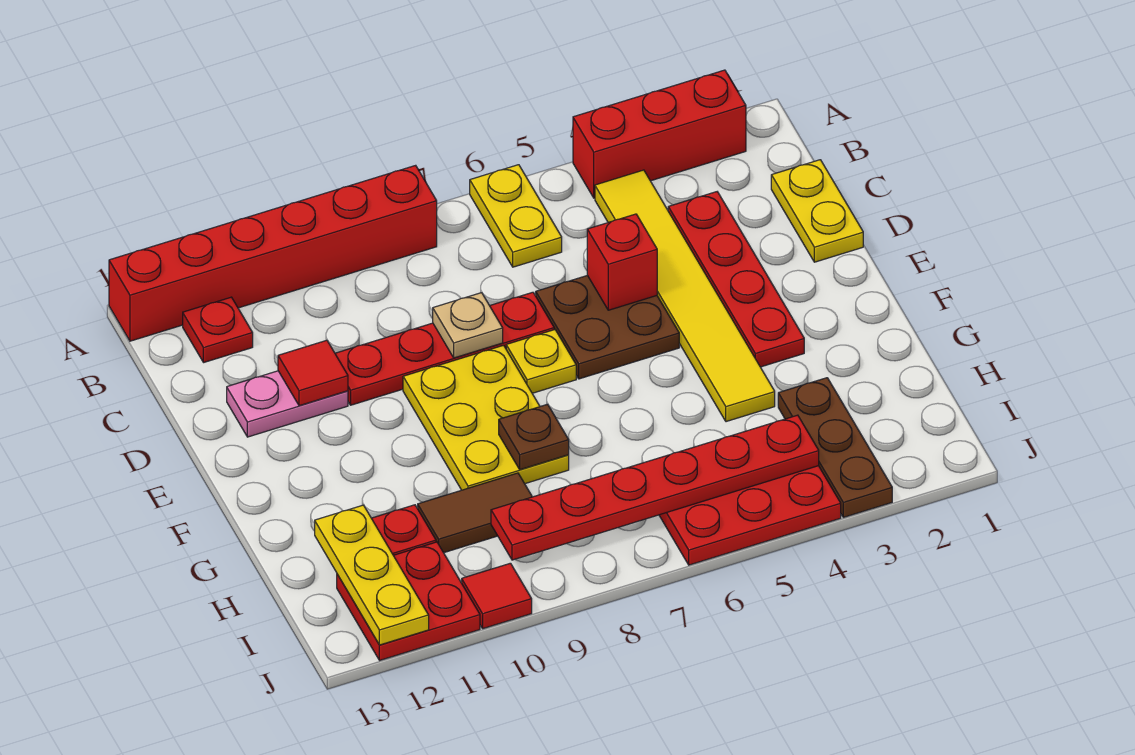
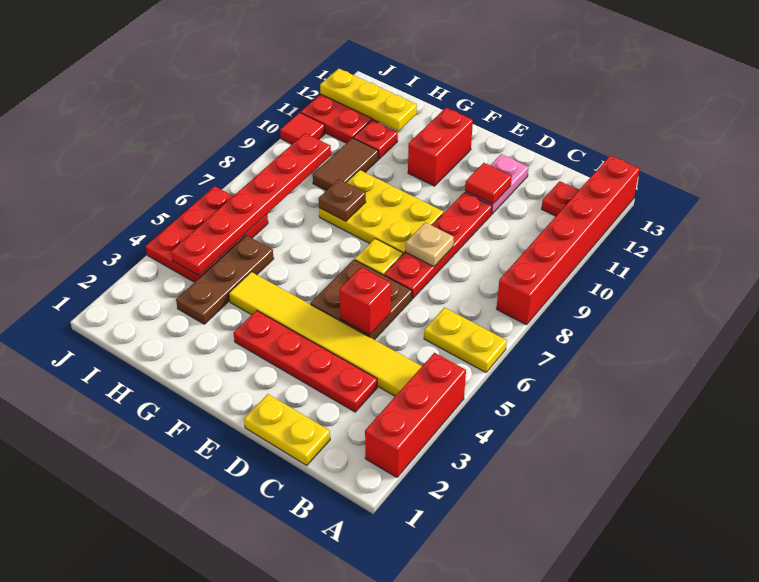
none -> red brick F11:F12 level 1
brown plate H3:J3 level 1 -> brown plate H3:H5 level 1

